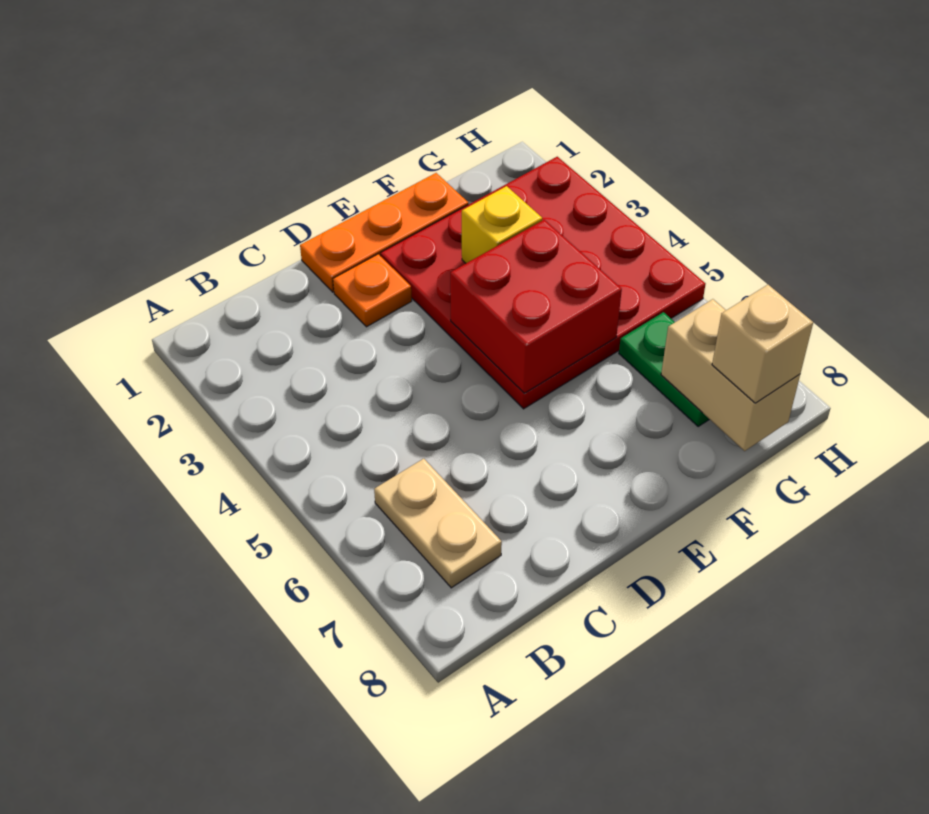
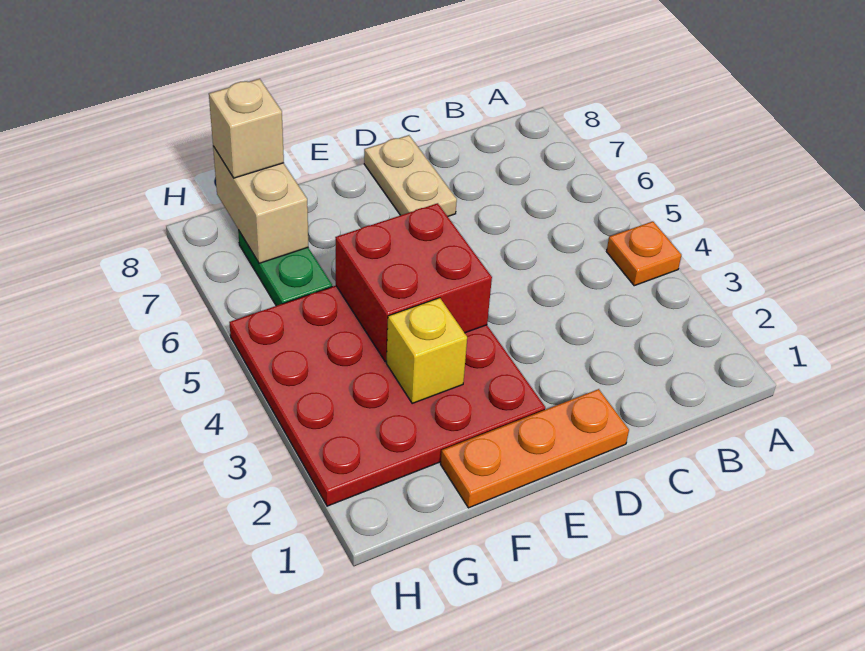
tan plate B6:B7 level 1 -> tan plate D7:D8 level 1
orange plate D2 level 1 -> orange plate A4 level 1

